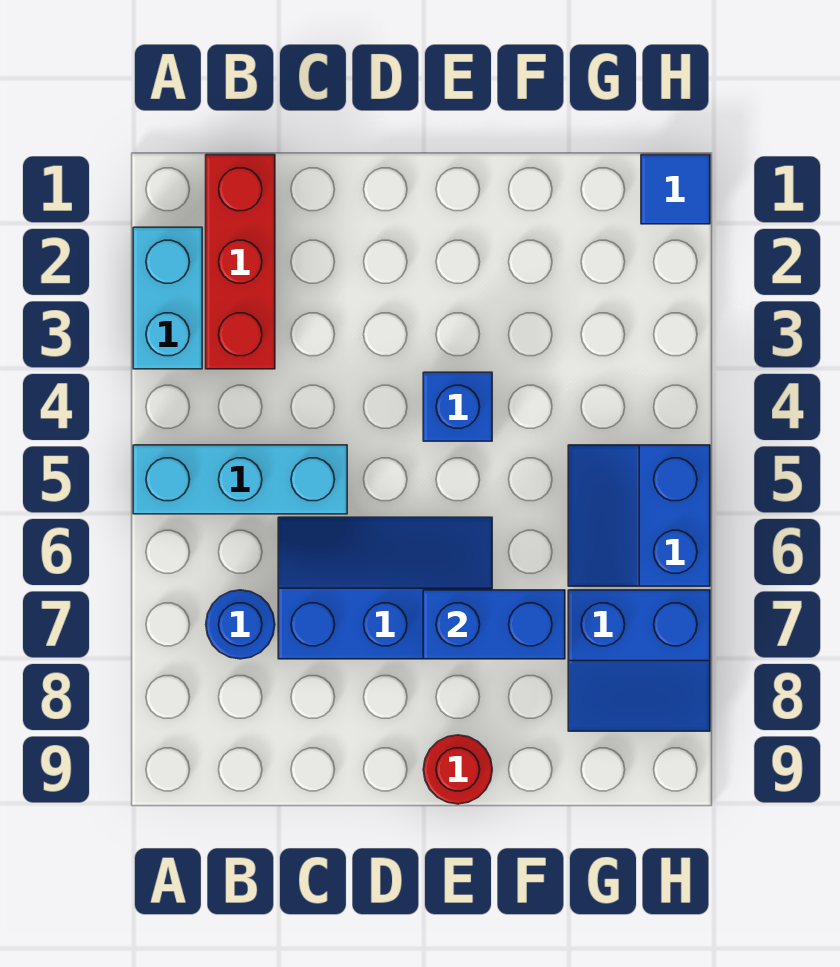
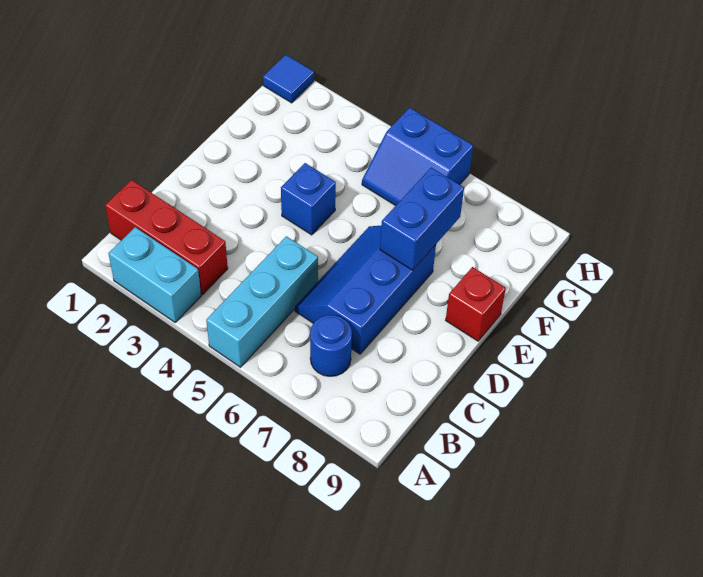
red round brick E9 level 1 -> red brick E9 level 1
blue slope G7:H8 level 1 top 7 -> none

